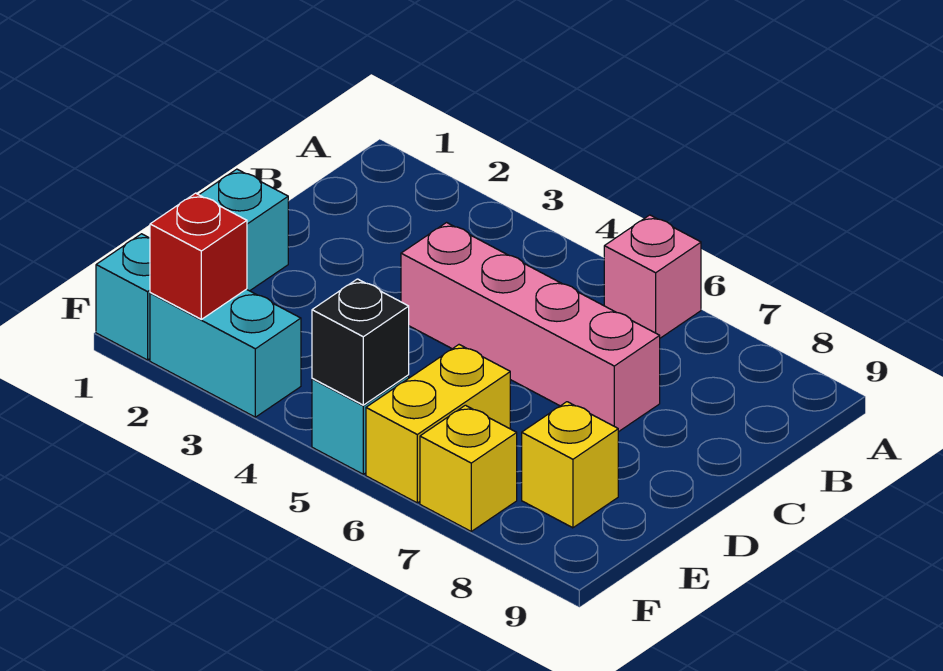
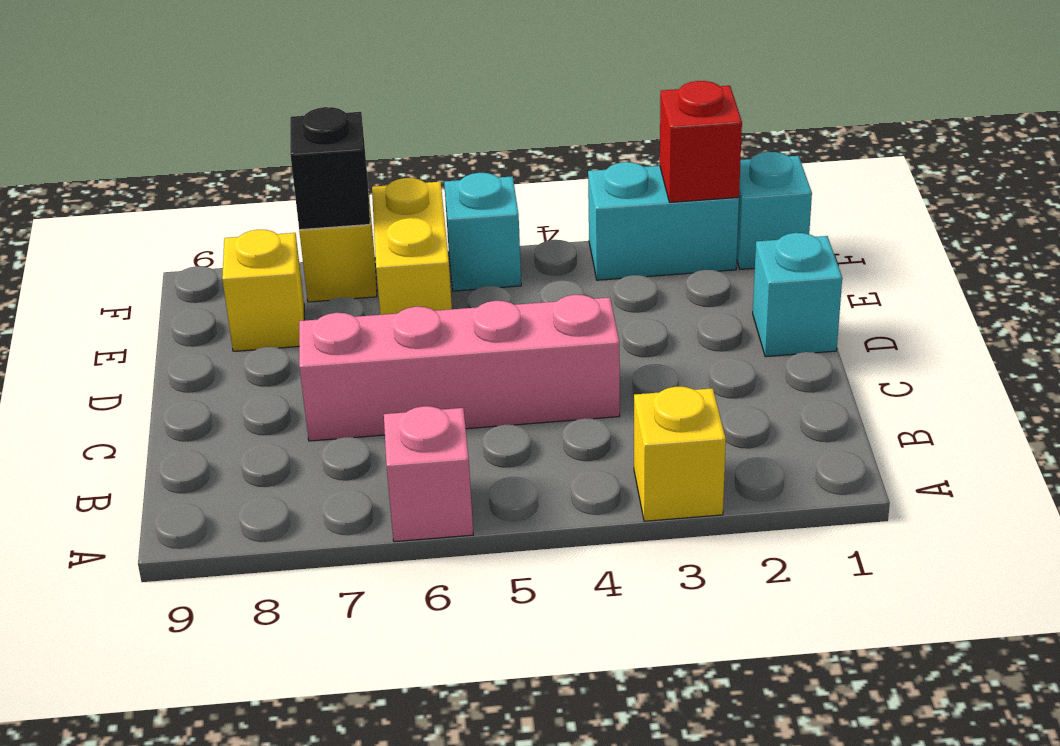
none -> yellow brick A3 level 1
black brick F5 level 2 -> black brick F7 level 2

